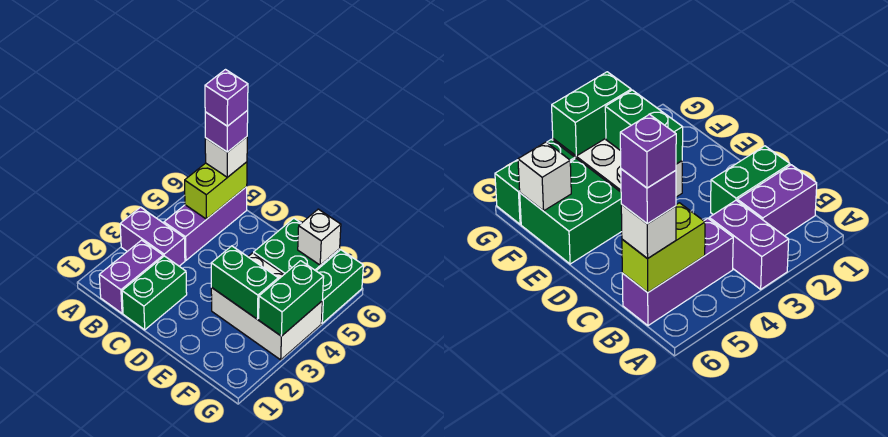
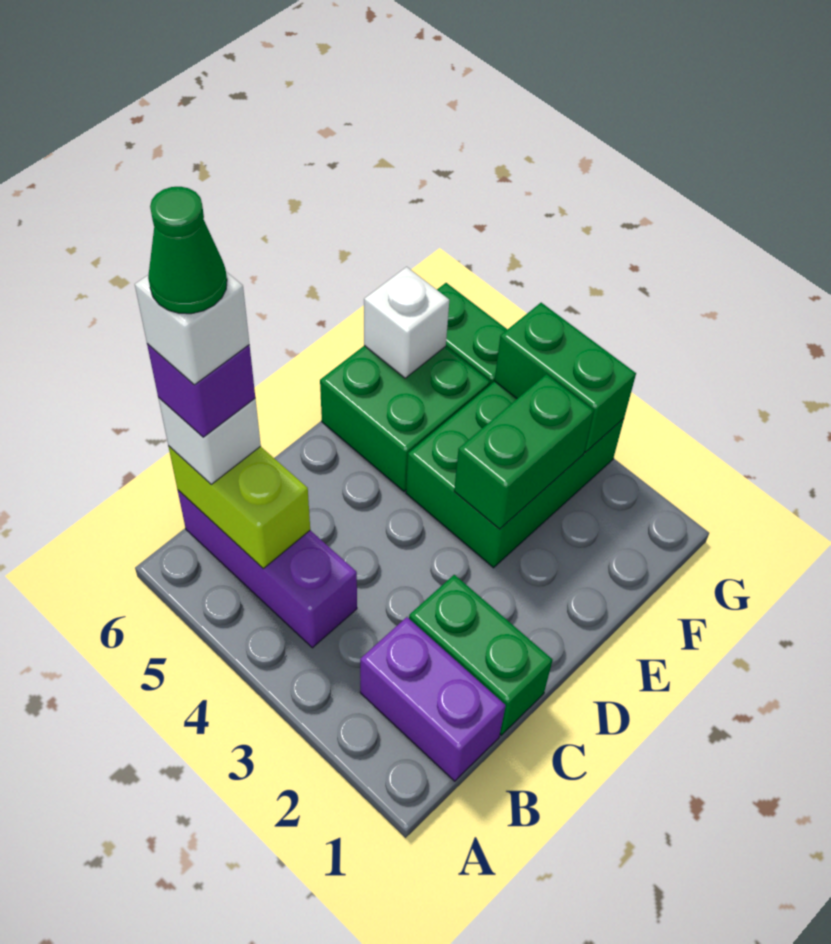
purple brick A3:B3 level 1 -> none
purple brick B6 level 5 -> white brick B6 level 5
none -> green cone B6 level 6
white brick E3:G4 level 1 -> green brick E3:G4 level 1

